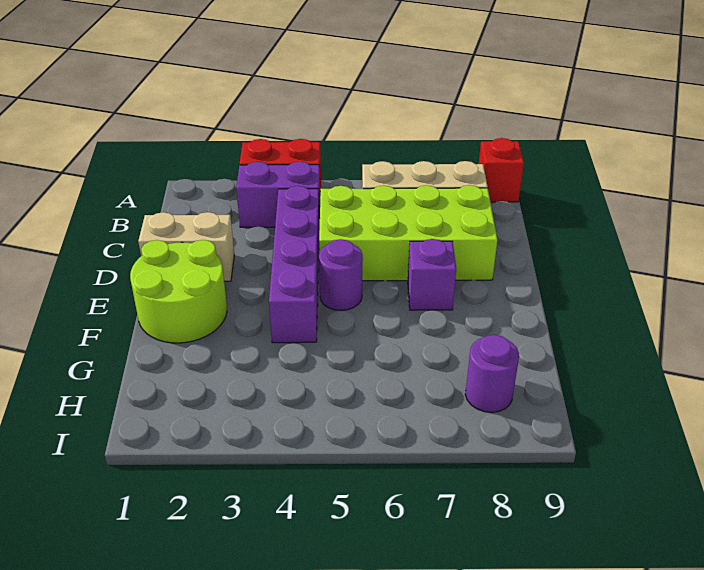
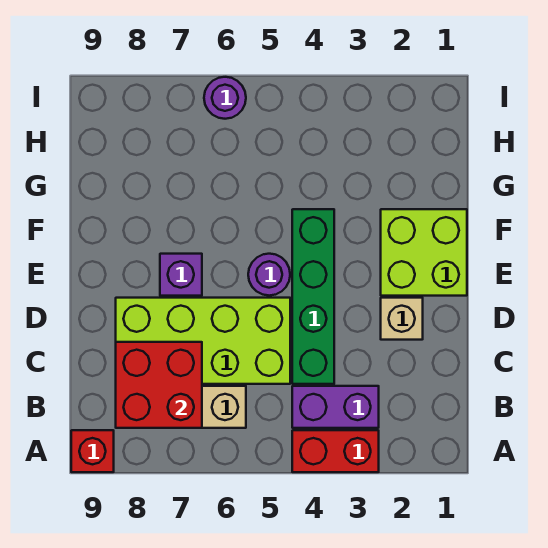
none -> red brick B7:C8 level 2
purple brick C4:F4 level 1 -> green brick C4:F4 level 1
tan brick D1:D2 level 1 -> tan brick D2 level 1
lime round brick E1:F2 level 1 -> lime brick E1:F2 level 1
purple round brick H8 level 1 -> purple round brick I6 level 1

